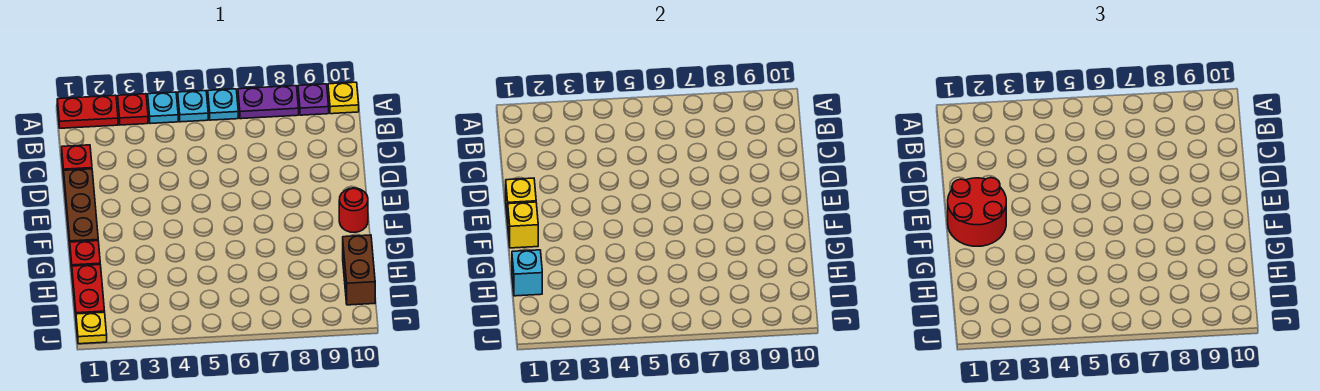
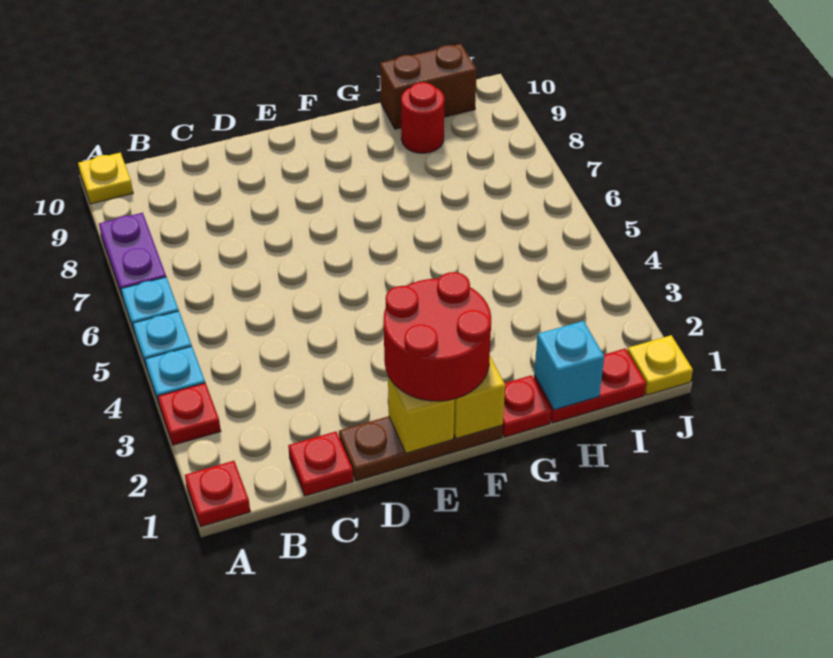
red plate A1:A2 level 1 -> red plate A1 level 1
purple plate A9 level 1 -> none
red round brick F10 level 1 -> red round brick H9 level 1

